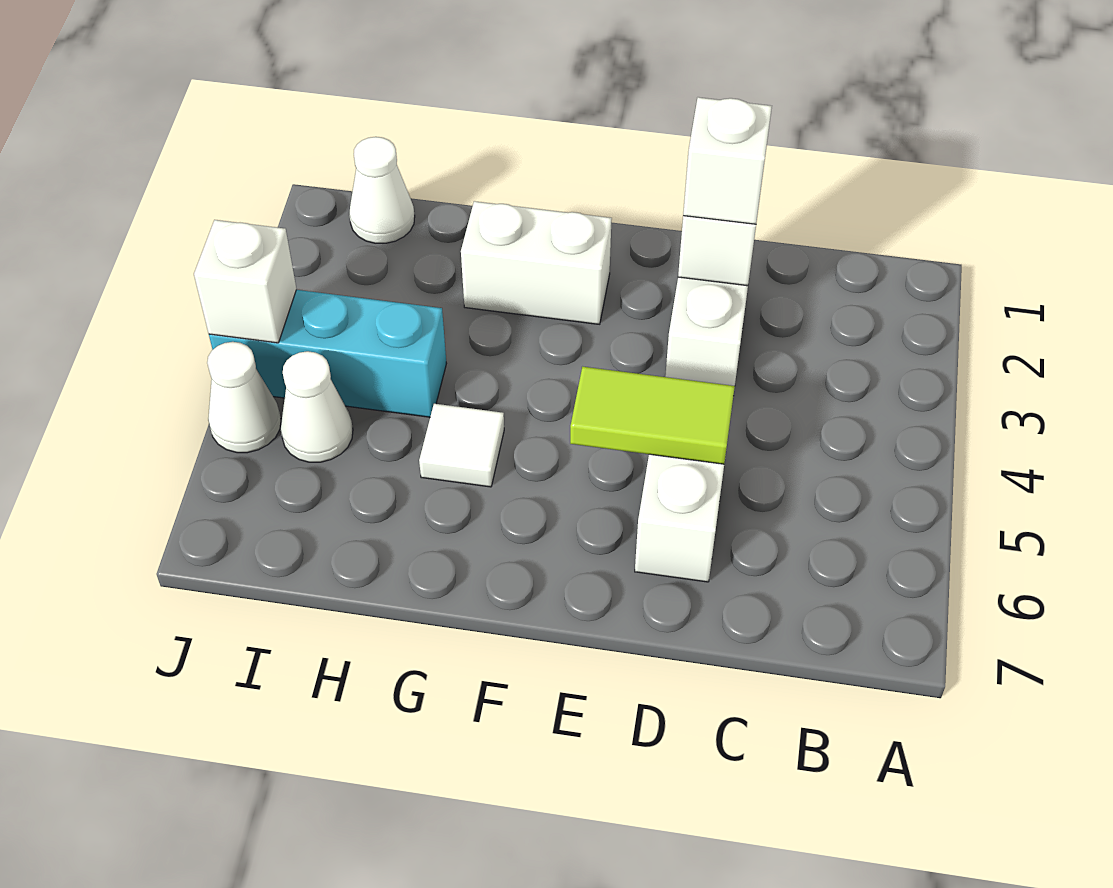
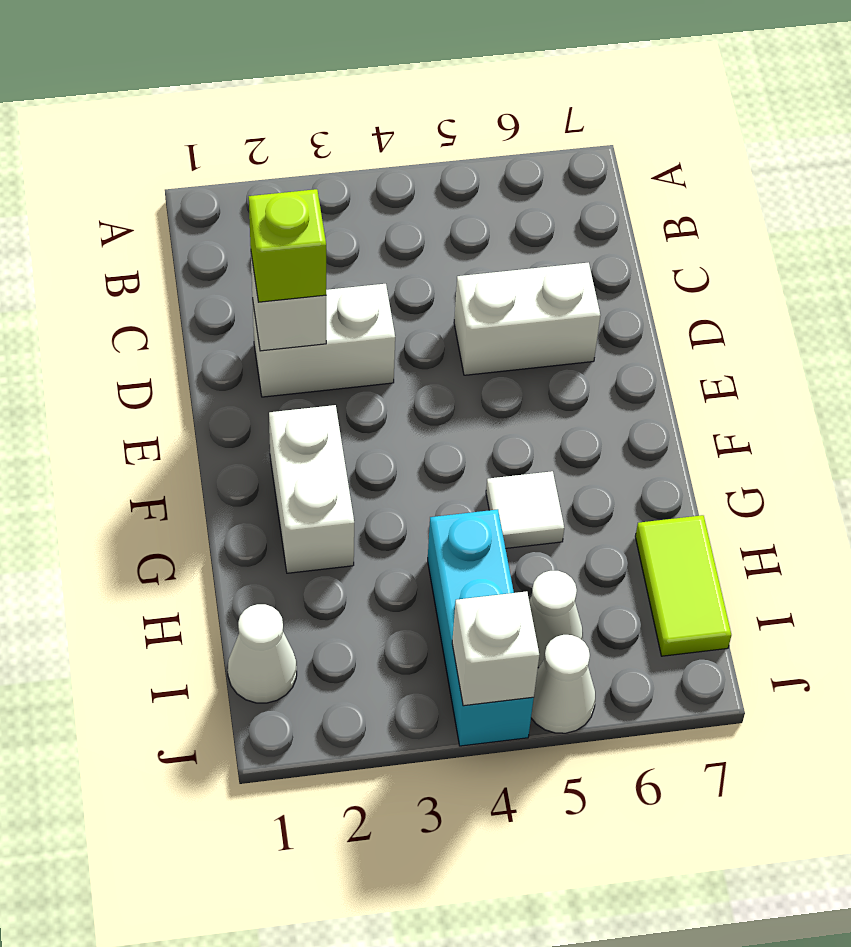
white brick D2 level 3 -> lime brick D2 level 3
lime tile D5:E5 level 2 -> lime tile H7:I7 level 1

